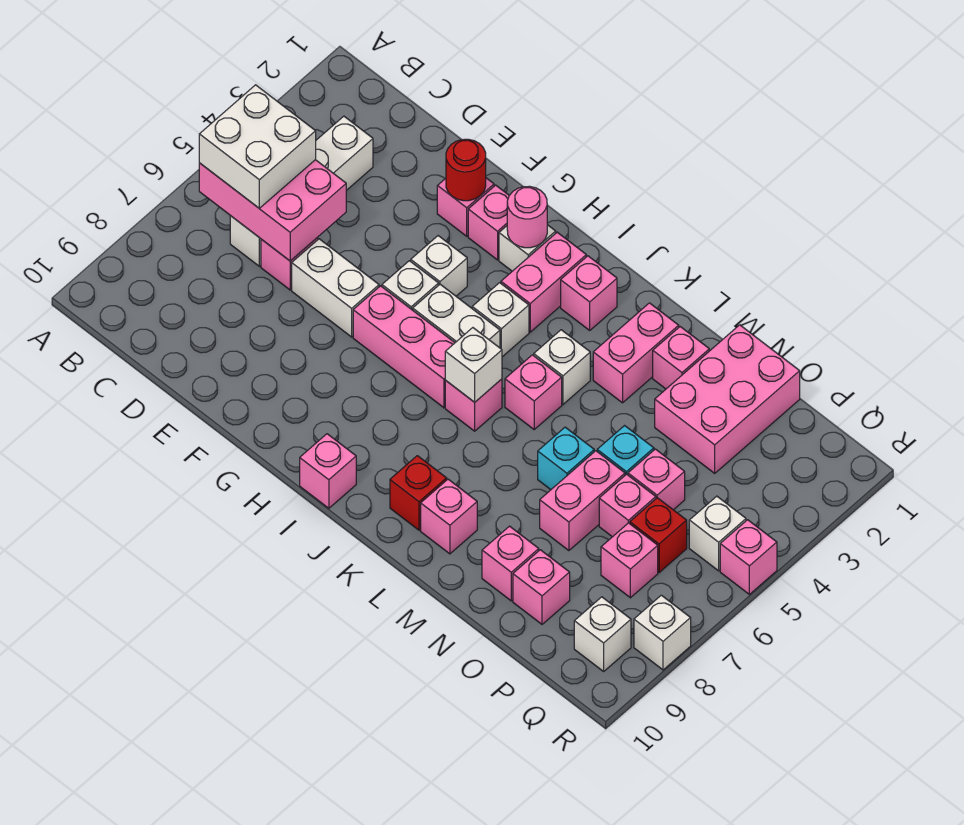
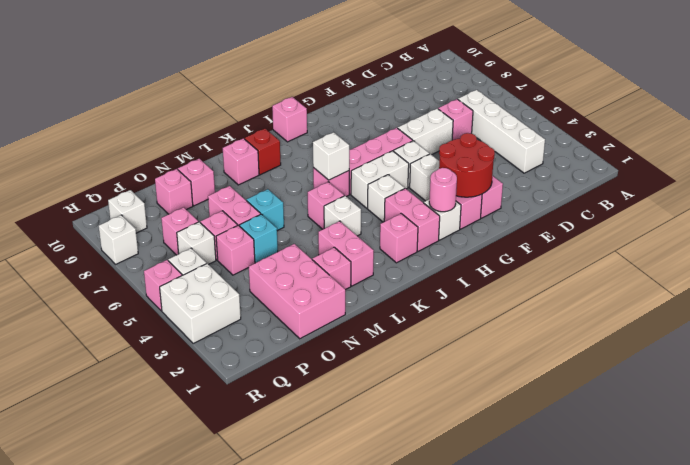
pink brick B5:D6 level 2 -> none
white brick B5:C6 level 3 -> white brick Q3:R4 level 1
red round brick F2 level 2 -> red round brick F2:G3 level 2
red brick P6 level 1 -> white brick P6 level 1

